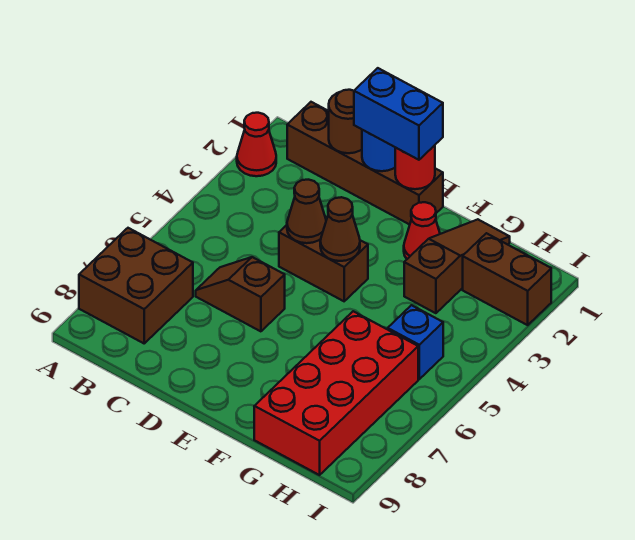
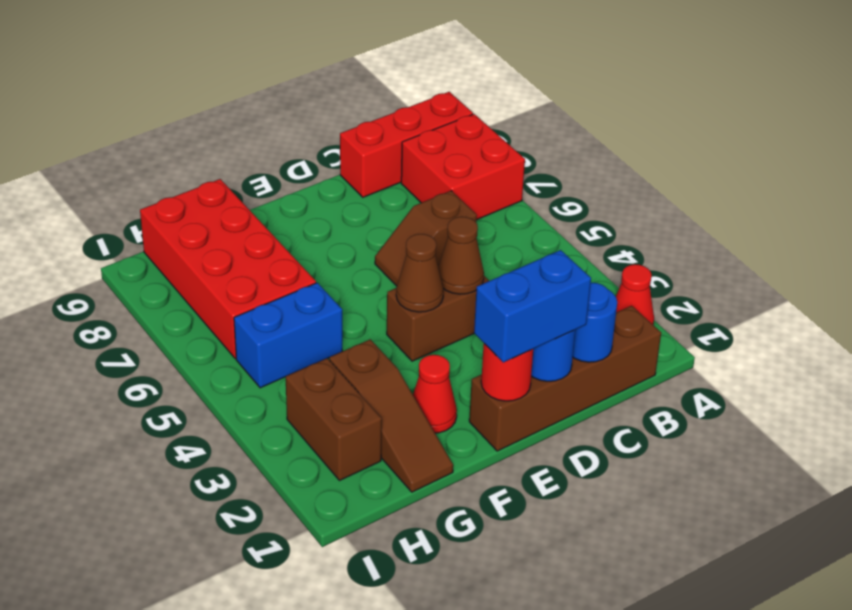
brown brick A7:B8 level 1 -> red brick A7:B8 level 1
none -> red brick A9:C9 level 1
brown round brick C1 level 2 -> blue round brick C1 level 2
brown slope C6:D6 level 1 top D -> brown slope C6:D6 level 1 top C
brown brick H2:I2 level 1 -> brown brick H2:H3 level 1
blue brick H5 level 1 -> blue brick G5:H5 level 1

